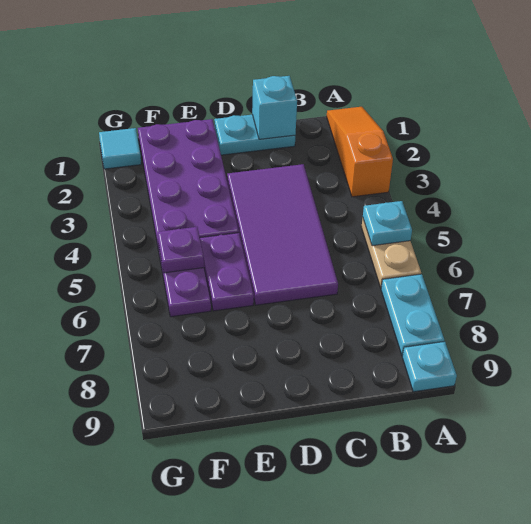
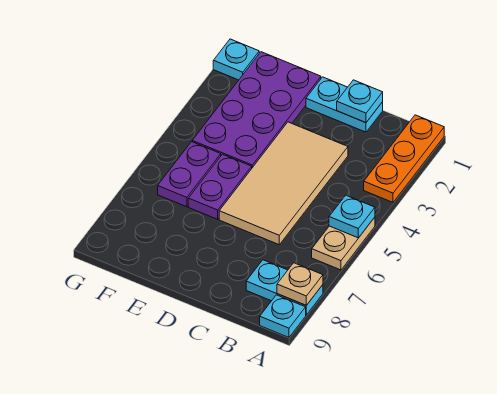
orange slope A1:A3 level 1 top 3 -> orange plate A1:A3 level 1
cyan plate A7:A8 level 1 -> cyan plate A8:B8 level 1
none -> tan plate A8 level 2
cyan brick C1 level 2 -> cyan plate C1 level 2
purple tile C3:D6 level 1 -> tan tile C3:D6 level 1
purple plate F5 level 2 -> none
cyan tile G1 level 1 -> cyan plate G1 level 1

